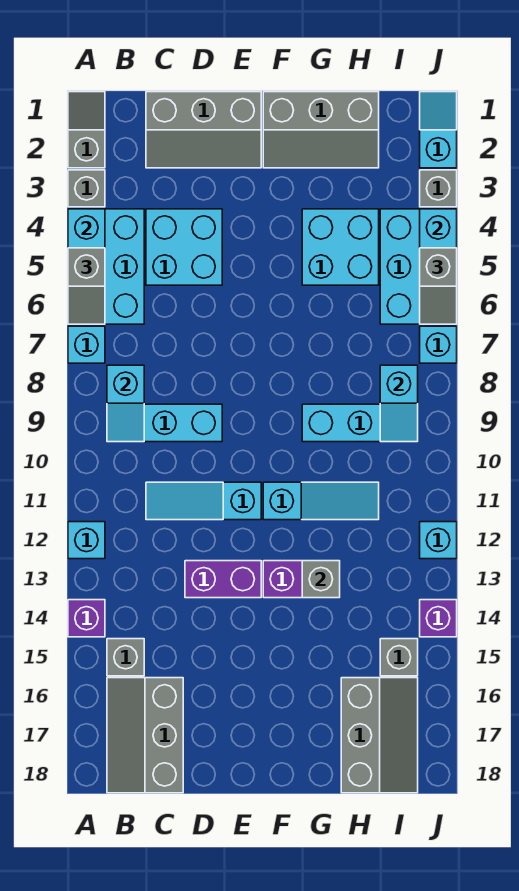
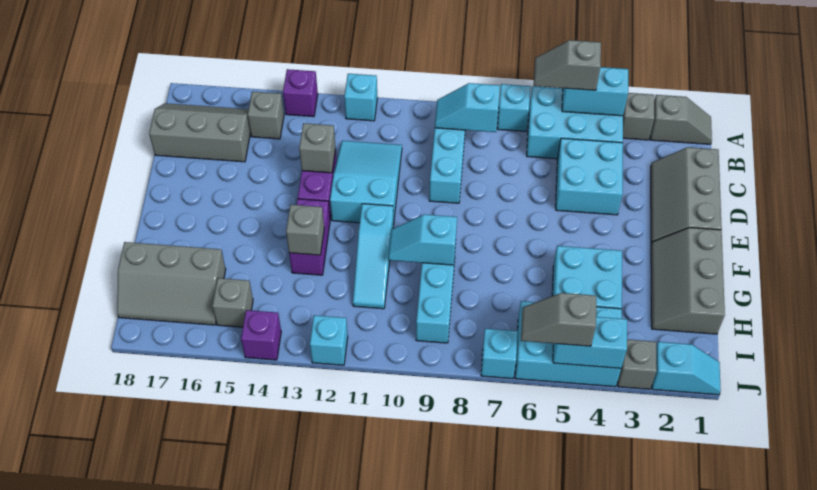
cyan slope C11:E11 level 1 top E -> cyan slope C11:E12 level 1 top E
none -> grey brick D13 level 2
cyan slope I8:I9 level 2 top 8 -> cyan slope G9:G10 level 2 top 9

